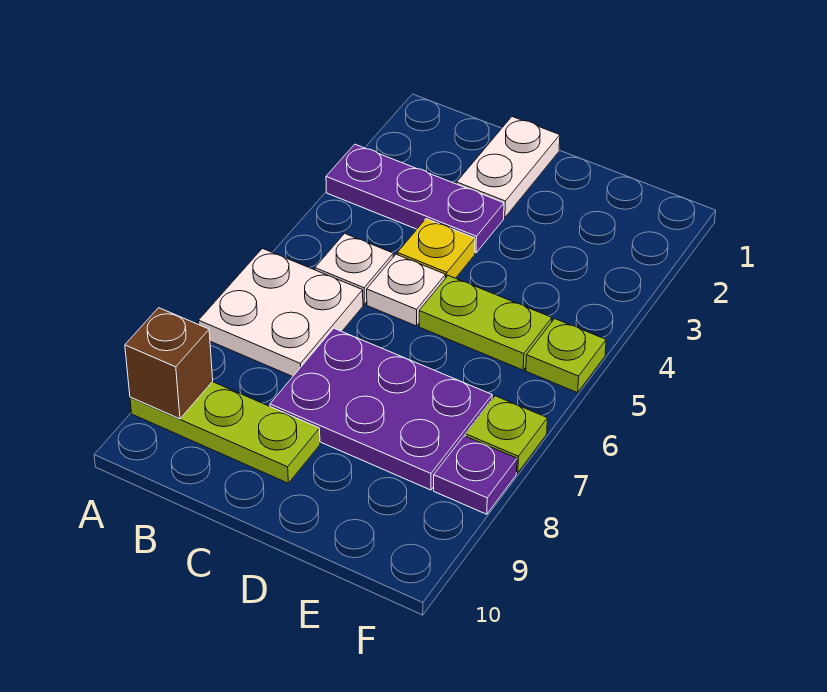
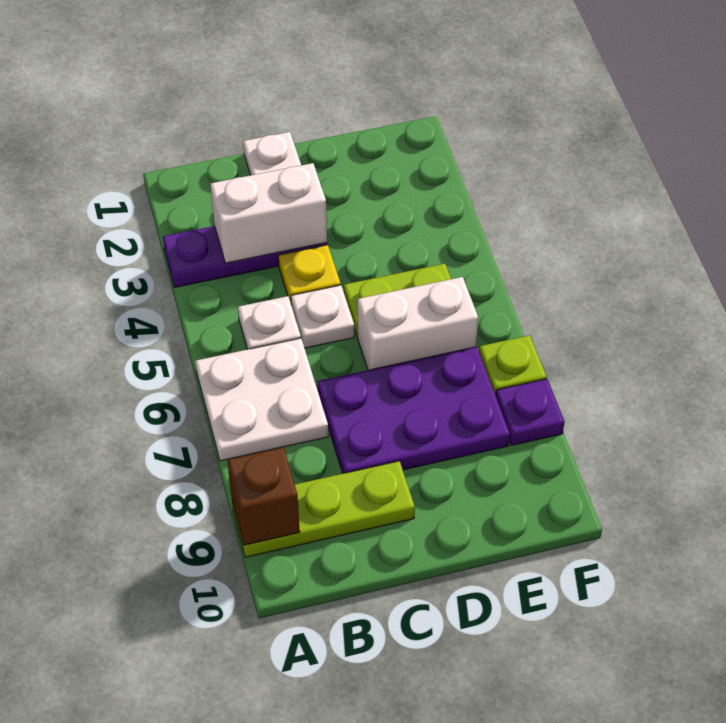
none -> white brick B3:C3 level 2
none -> white brick D6:E6 level 1
lime plate F5 level 1 -> none

